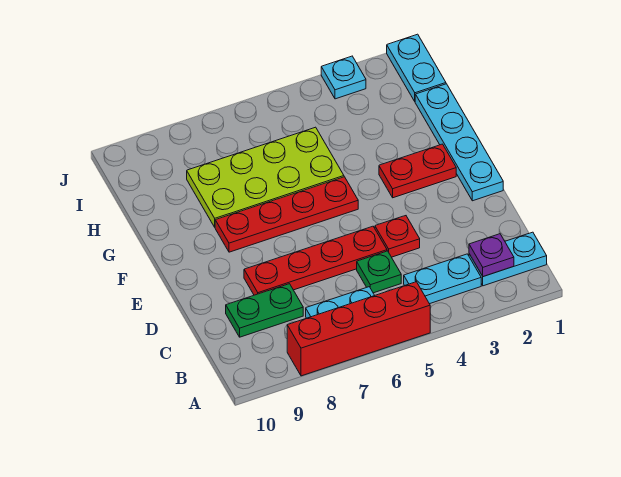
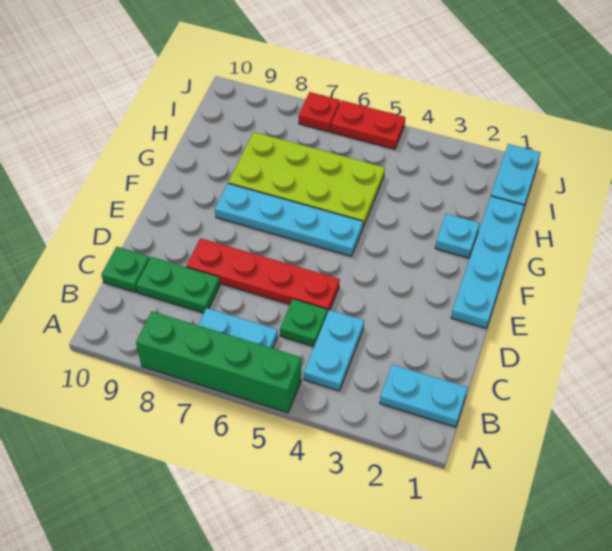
red brick A5:A8 level 1 -> green brick A5:A8 level 1
purple plate B2 level 2 -> none
cyan plate B3:B4 level 1 -> cyan plate B4:C4 level 1
none -> green plate C10 level 1
red plate D4 level 1 -> red plate J7 level 1
red plate F2:F3 level 1 -> red plate J5:J6 level 1
red plate F5:F8 level 1 -> cyan plate F5:F8 level 1
cyan plate J3 level 1 -> cyan plate G2 level 1

